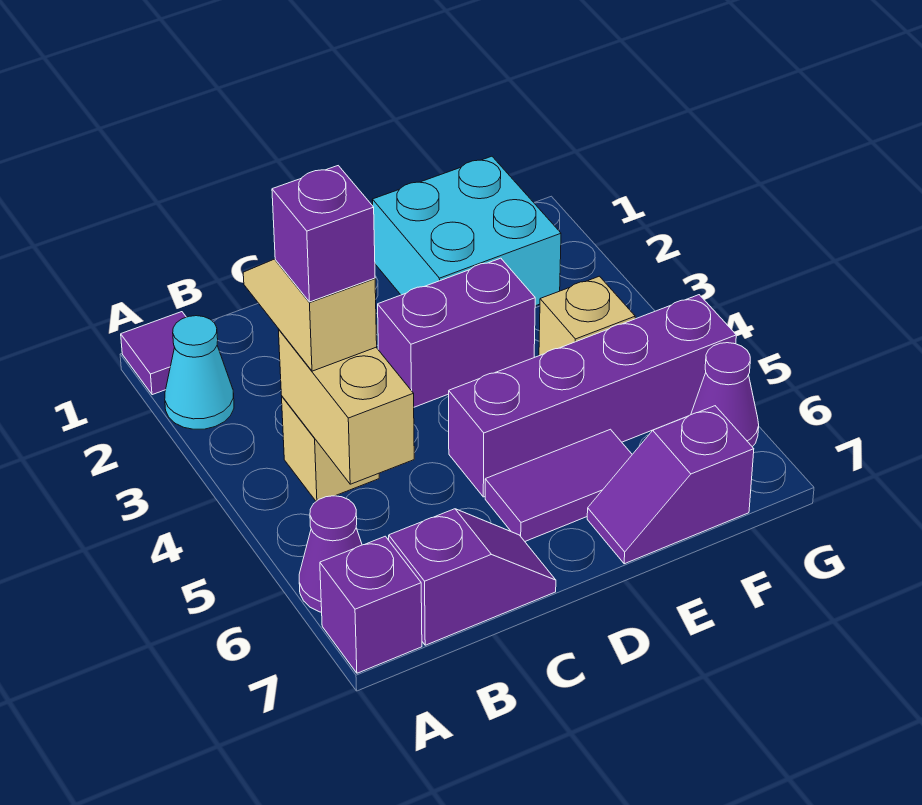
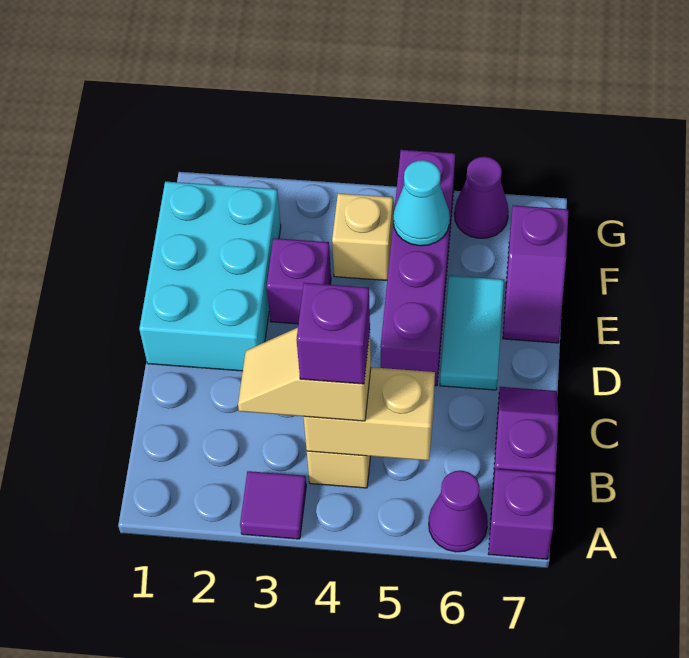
purple tile A1 level 1 -> purple tile A3 level 1
cyan cone A2 level 1 -> cyan cone F5 level 2
purple brick D3:E3 level 1 -> purple brick E3 level 1
purple tile D6:E6 level 1 -> cyan tile D6:E6 level 1
cyan brick E1:F2 level 1 -> cyan brick D1:F2 level 1

